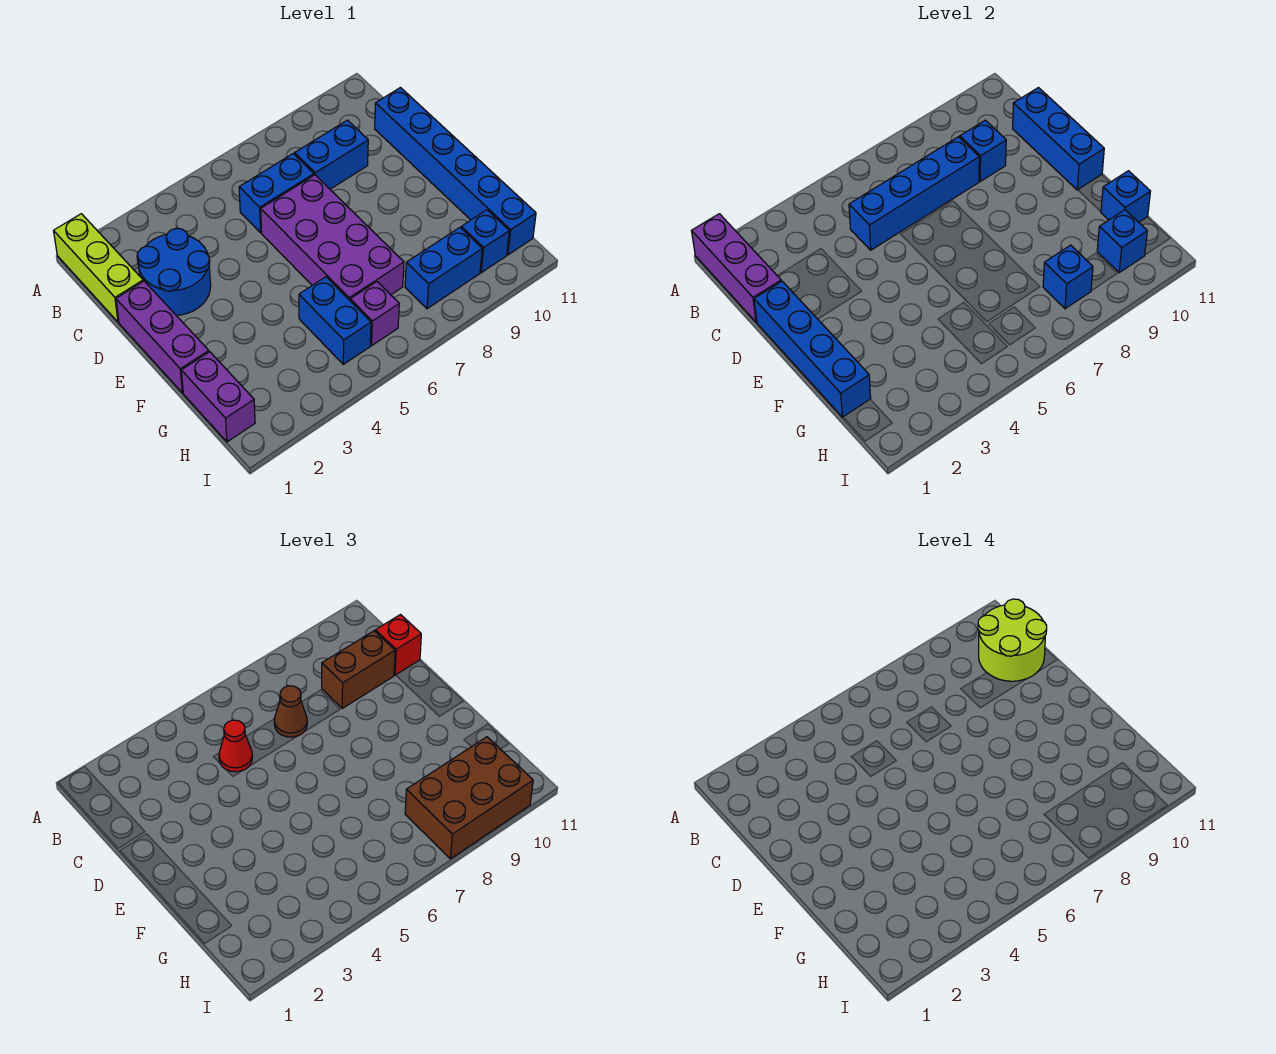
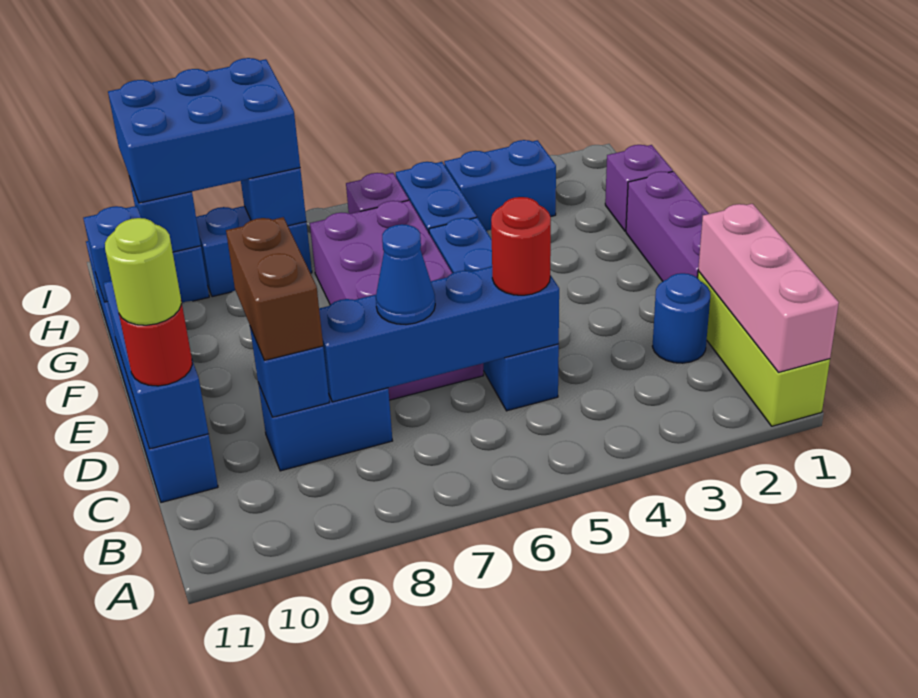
purple brick A1:C1 level 2 -> pink brick A1:C1 level 2
lime round brick B10:C11 level 4 -> lime round brick C11 level 4
blue round brick C2:D3 level 1 -> blue round brick C2 level 1
red cone C5 level 3 -> red round brick C5 level 3
blue brick C6:C7 level 1 -> blue brick H3:H4 level 1
brown cone C7 level 3 -> blue cone C7 level 3
brown brick C9:C10 level 3 -> brown brick C9:D9 level 3
red brick C11 level 3 -> red round brick C11 level 3
blue brick D1:G1 level 2 -> blue brick C5:F5 level 1
purple brick G1:H1 level 1 -> purple brick G1 level 1
brown brick H8:I10 level 3 -> blue brick H8:I10 level 3

